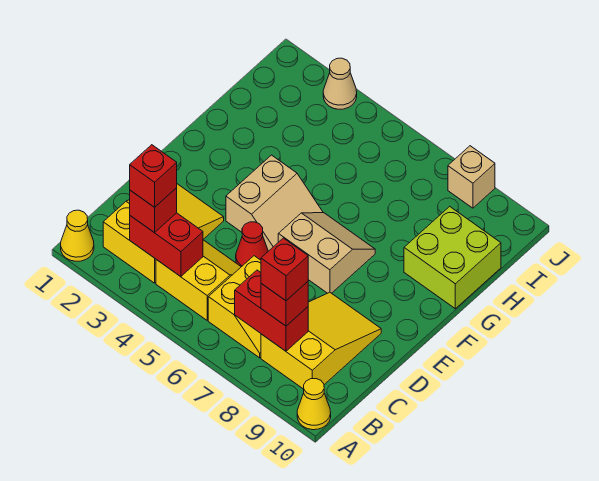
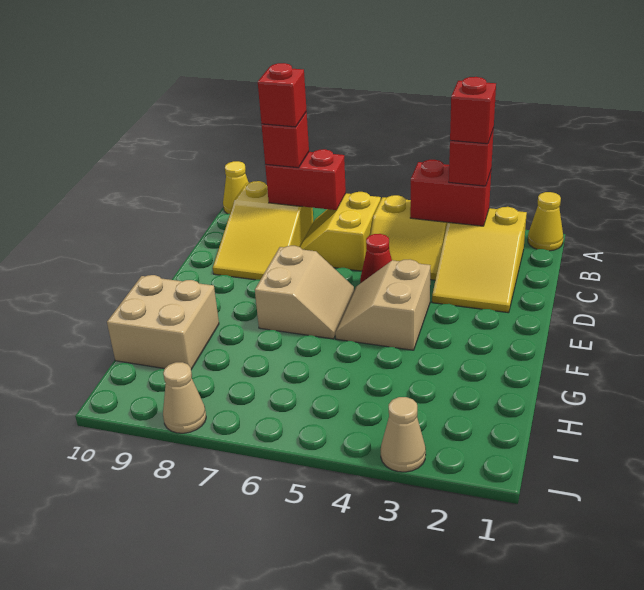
tan slope E6:F7 level 1 top E -> tan slope E6:F7 level 1 top 7
lime brick G9:H10 level 1 -> tan brick G9:H10 level 1
tan brick J8 level 1 -> tan cone J8 level 1

